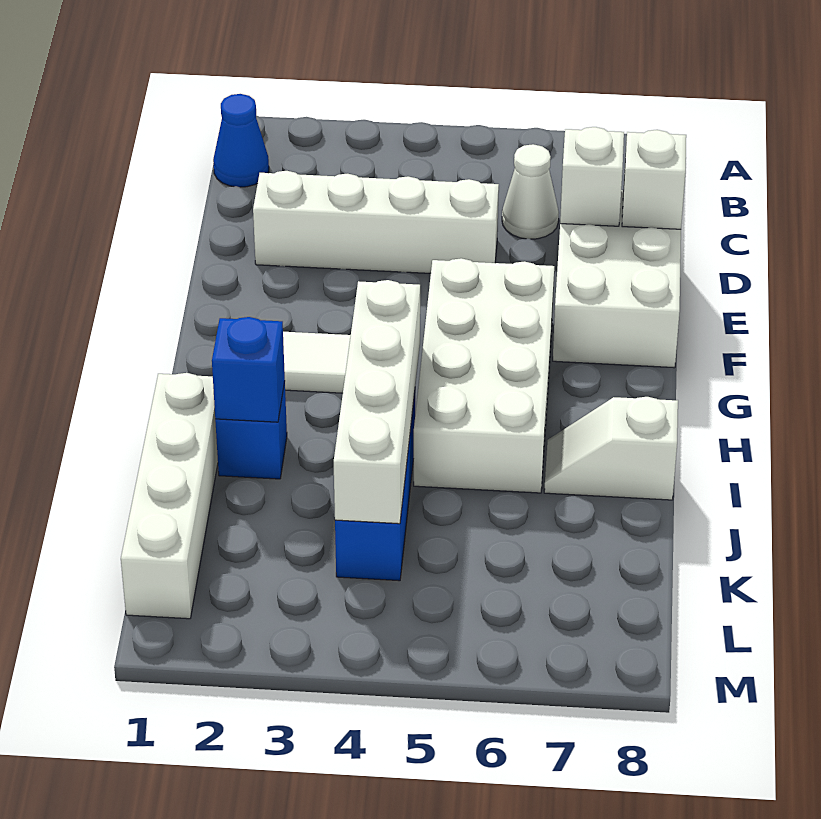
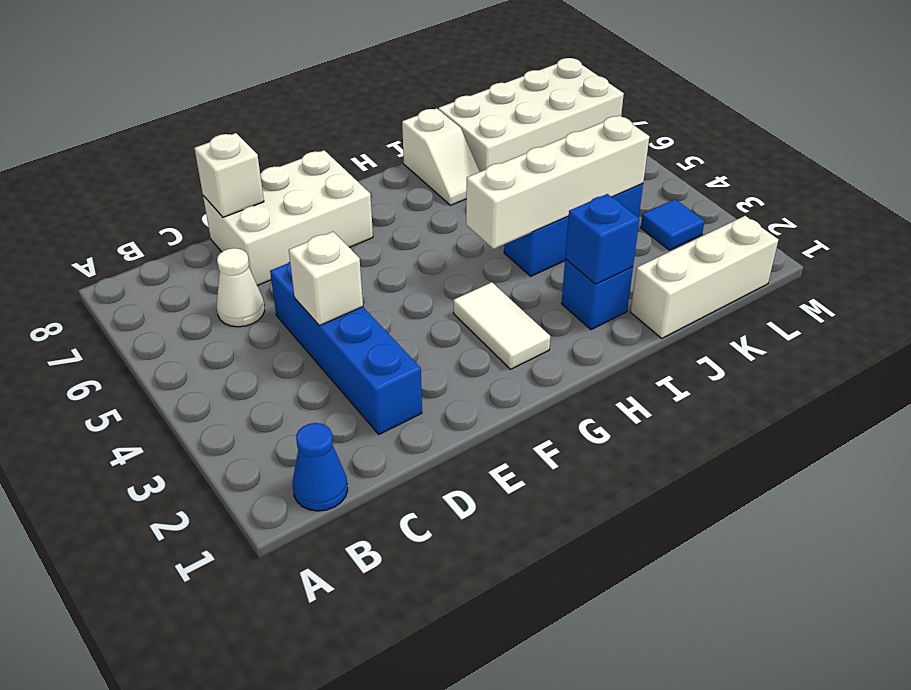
white brick D2:D5 level 1 -> blue brick D2:D5 level 1
white brick D7 level 2 -> white brick D4 level 2
white brick F5:I6 level 1 -> white brick J7:M8 level 1
white brick I1:L1 level 1 -> white brick J1:L1 level 1
none -> blue tile L3 level 1

